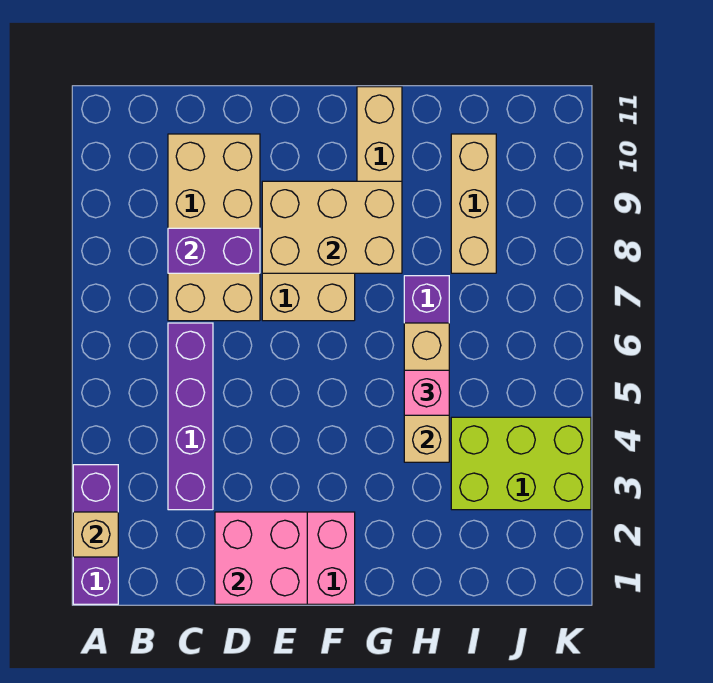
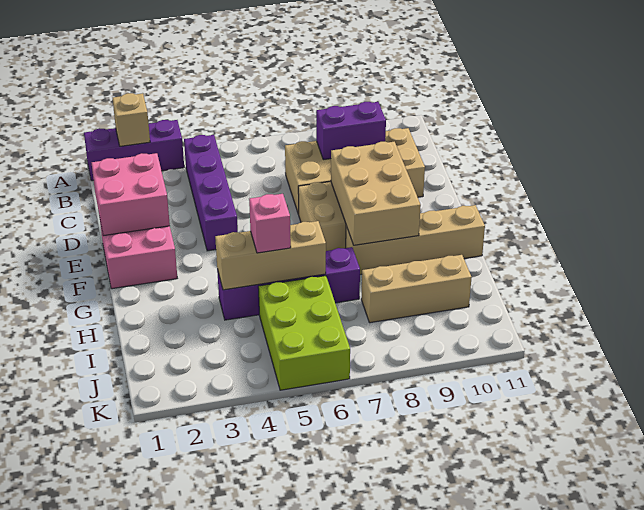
purple brick C3:C6 level 1 -> purple brick B4:E4 level 1
purple brick C8:D8 level 2 -> purple brick C8:C9 level 2
lime brick I3:K4 level 1 -> lime brick I5:K6 level 1

